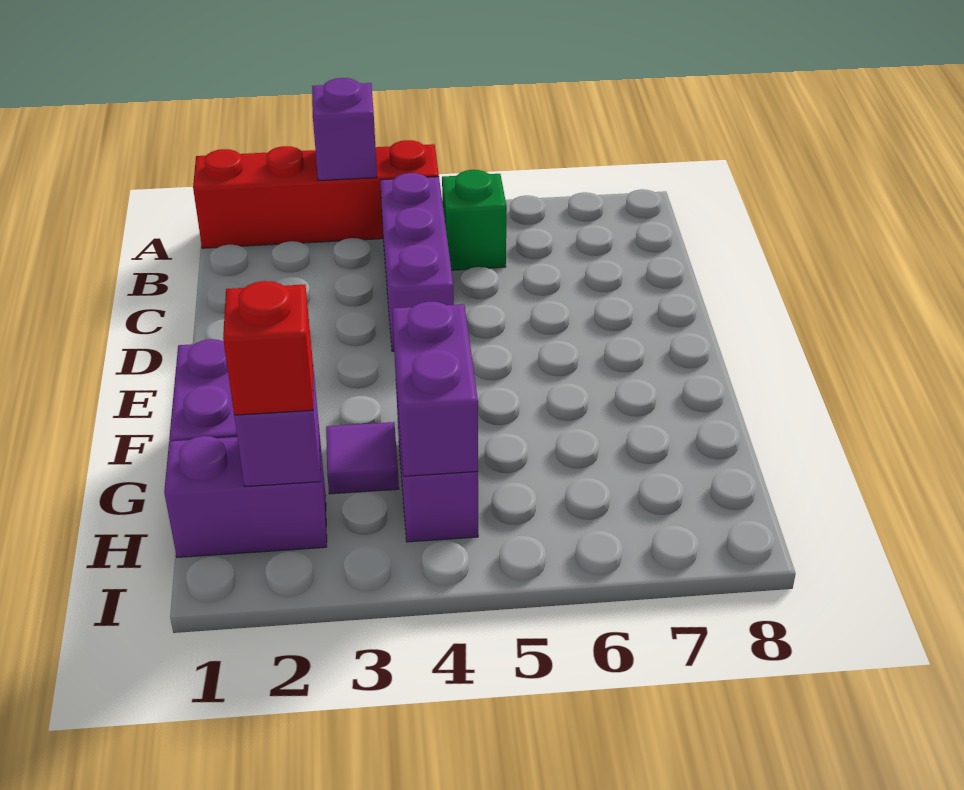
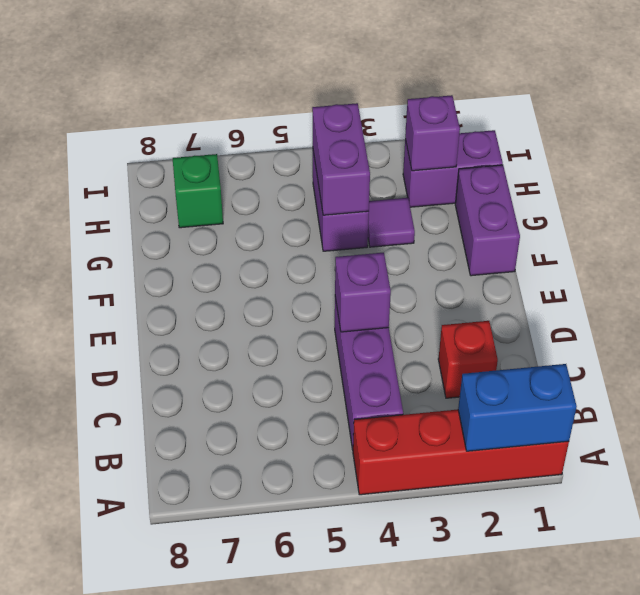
none -> blue brick A1:A2 level 2
purple brick A3 level 2 -> purple brick D4 level 2
green brick B5 level 1 -> green brick H7 level 1
red brick H2 level 3 -> red brick C2 level 1

